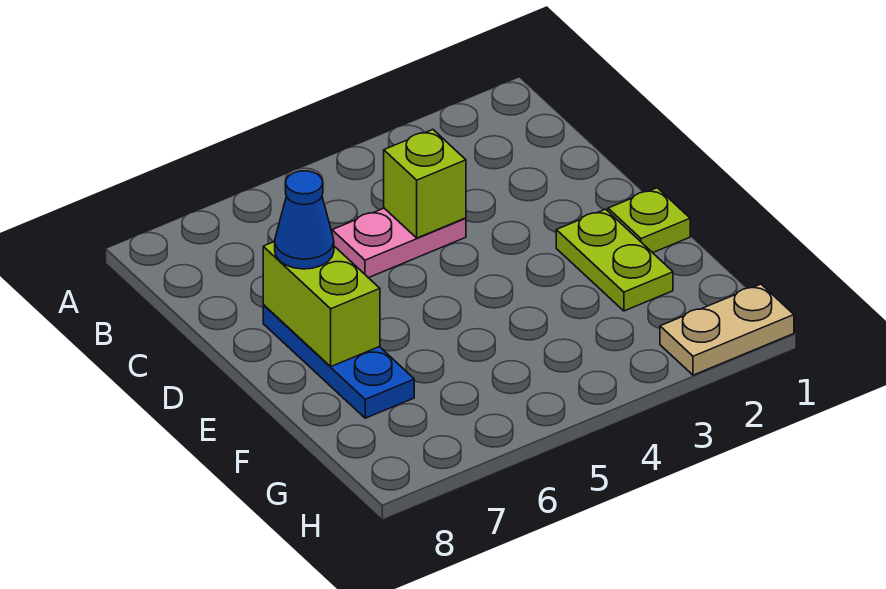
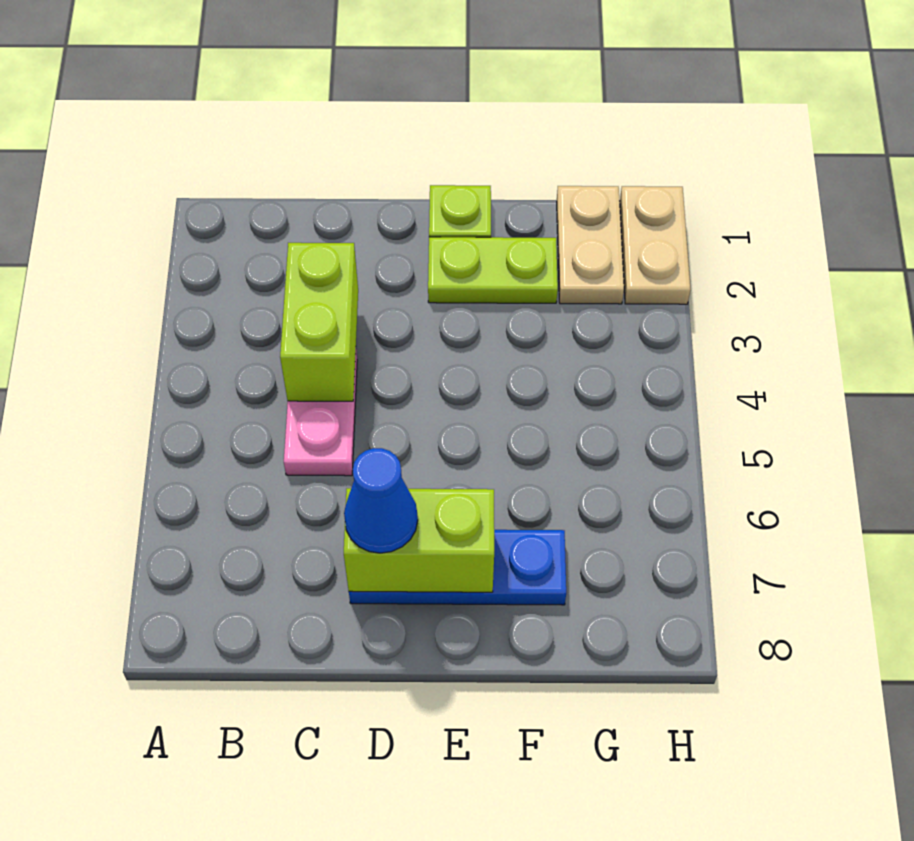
lime brick C4 level 2 -> lime brick C3:C4 level 2
none -> tan plate G1:G2 level 1

